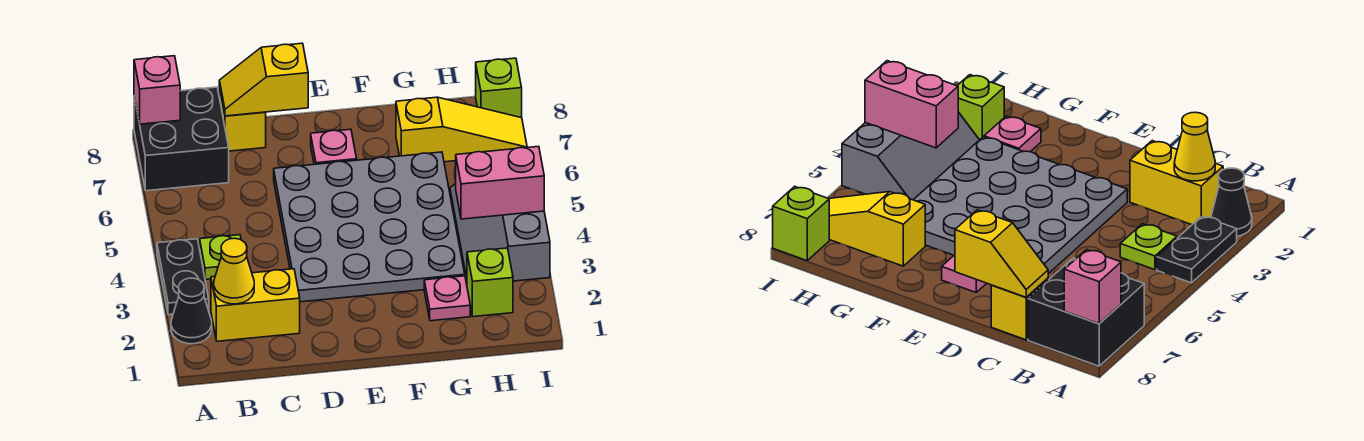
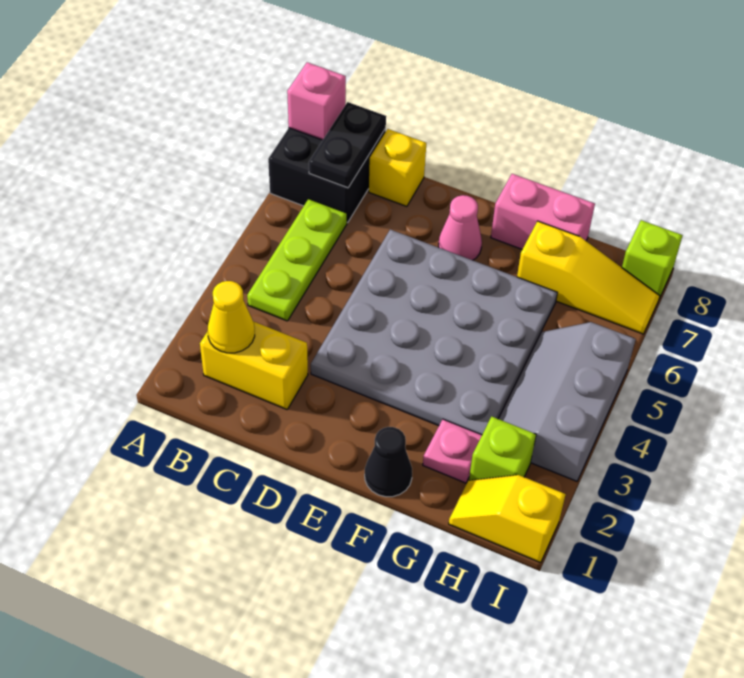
black cone A2 level 1 -> black cone F1 level 1
black plate A3:A4 level 1 -> black plate B7:B8 level 2
lime plate B4 level 1 -> lime plate B4:B6 level 1
yellow slope C8:D8 level 2 top D -> yellow slope H1:I1 level 1 top I
pink plate E7 level 1 -> pink cone E7 level 1
pink brick H4:I4 level 2 -> pink brick F8:G8 level 1

